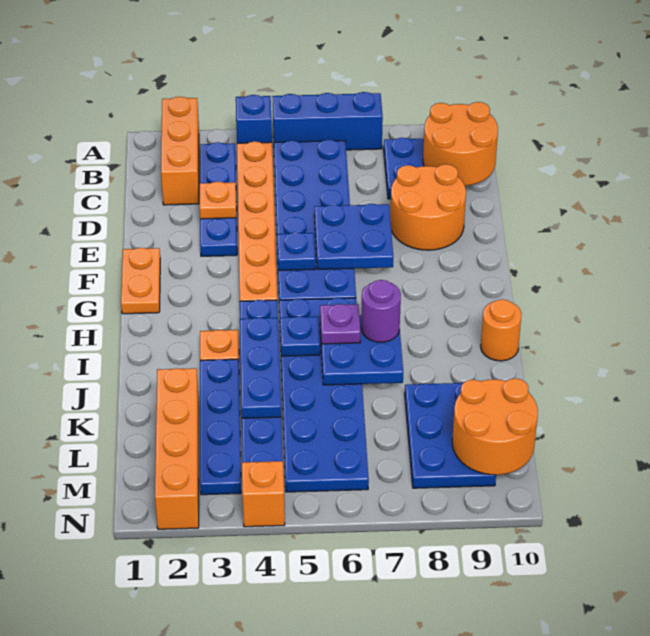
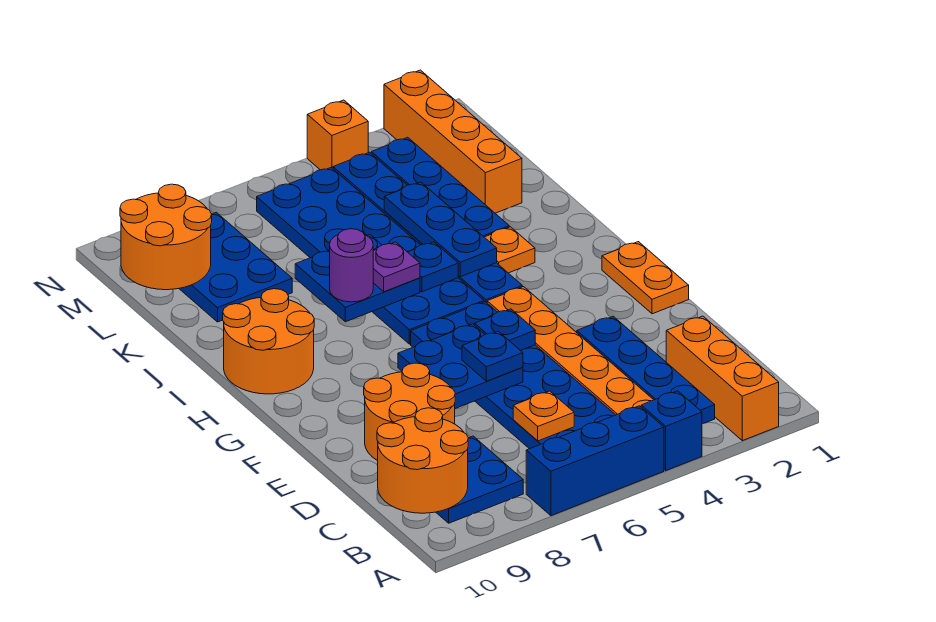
orange plate D3 level 2 -> orange plate C6 level 2
none -> blue plate E6 level 3
orange round brick I10 level 1 -> orange round brick H9:I10 level 1

